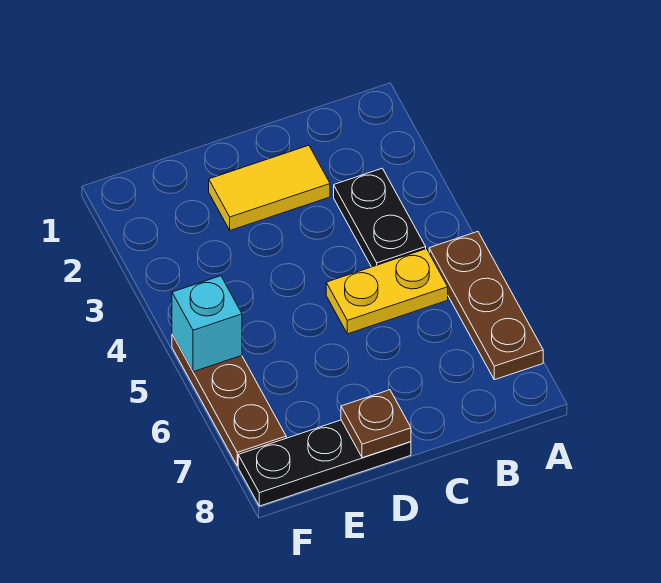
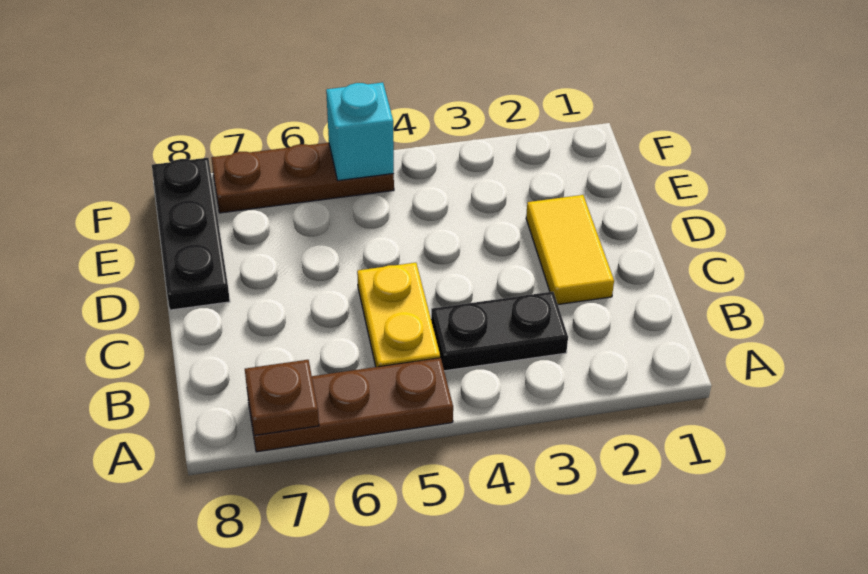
brown plate D8 level 2 -> brown plate A7 level 2

